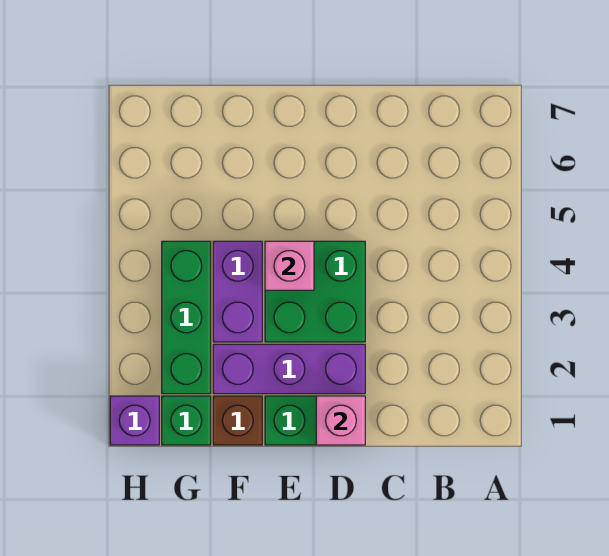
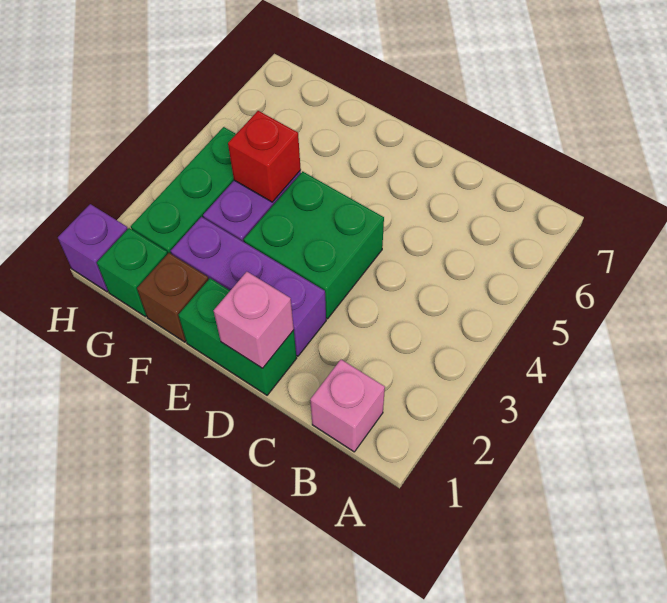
pink brick E4 level 2 -> pink brick B1 level 1
none -> red brick F4 level 2

